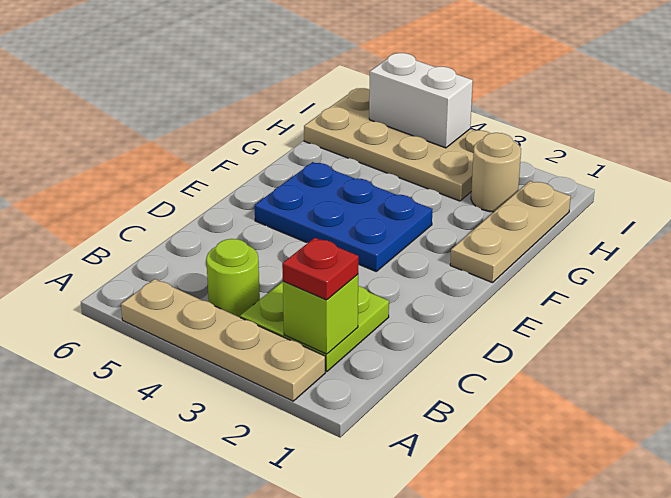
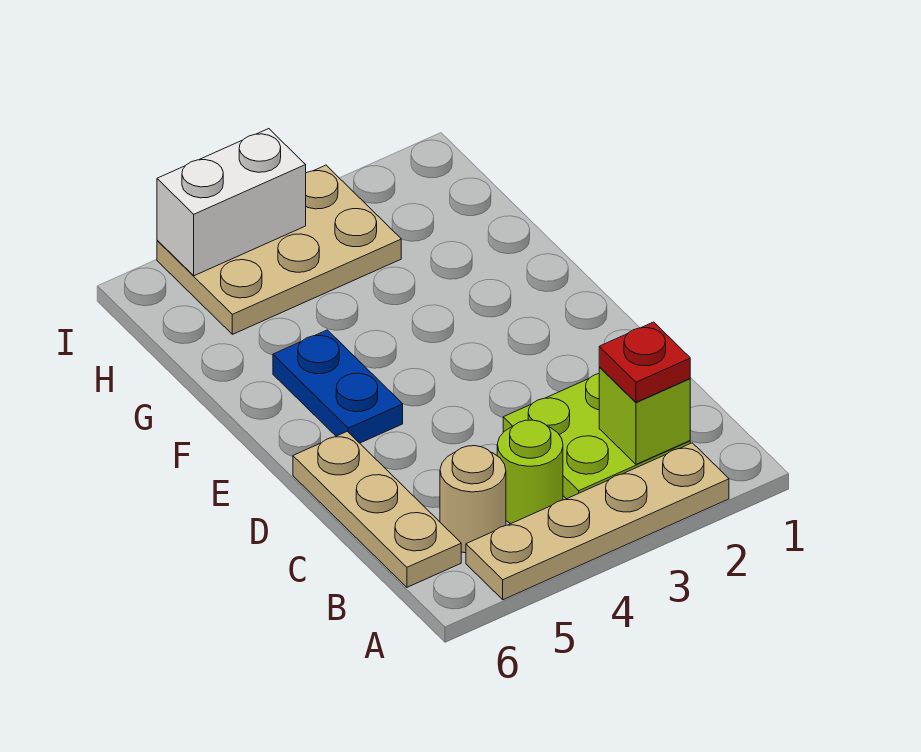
blue plate E3:F5 level 1 -> blue plate E5:F5 level 1
tan plate F1:H1 level 1 -> tan plate B6:D6 level 1
tan round brick H2 level 1 -> tan round brick B5 level 1
tan plate H3:I6 level 1 -> tan plate H3:I5 level 1

